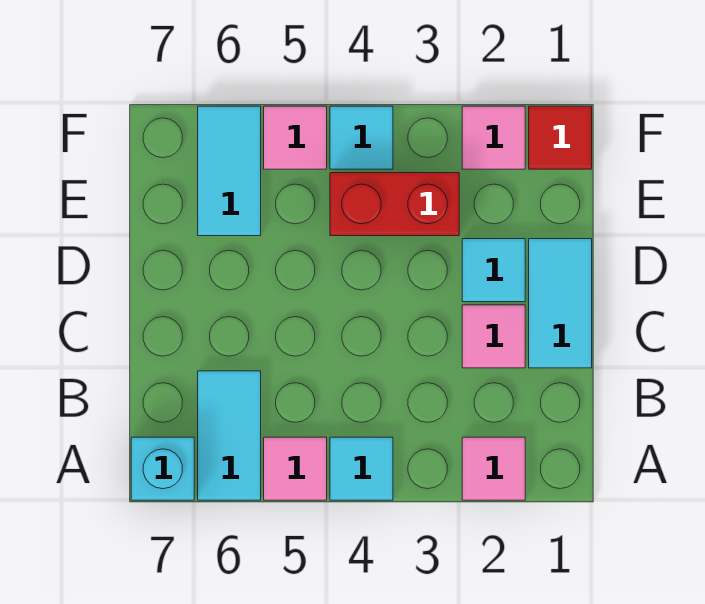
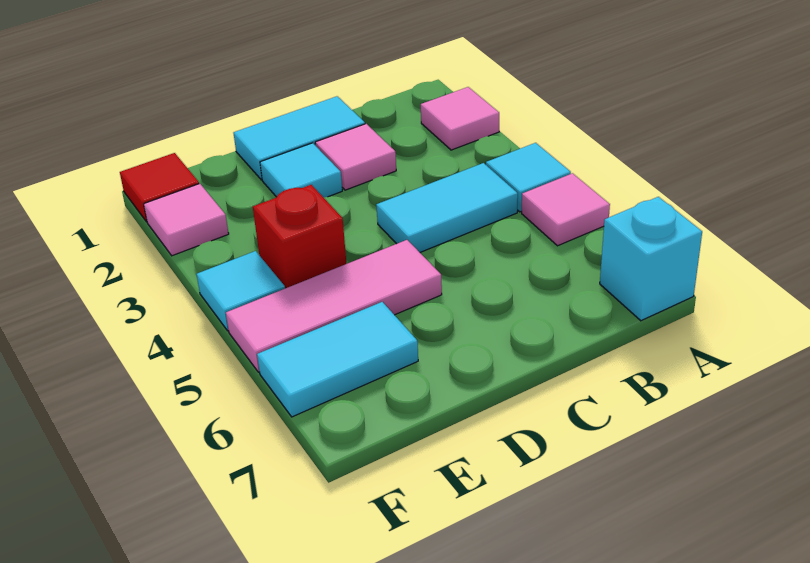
cyan tile A6:B6 level 1 -> cyan tile B4:C4 level 1
red brick E3:E4 level 1 -> red brick E4 level 1
pink tile F5 level 1 -> pink tile D5:F5 level 1

